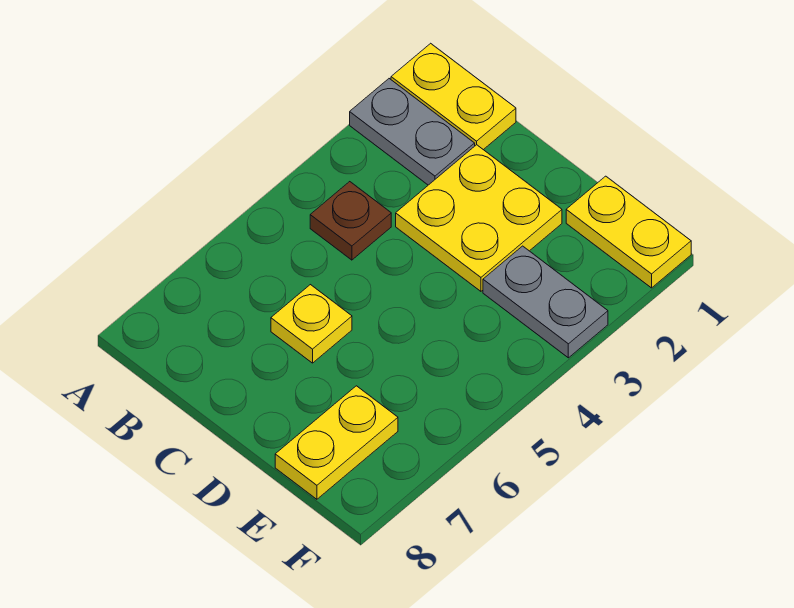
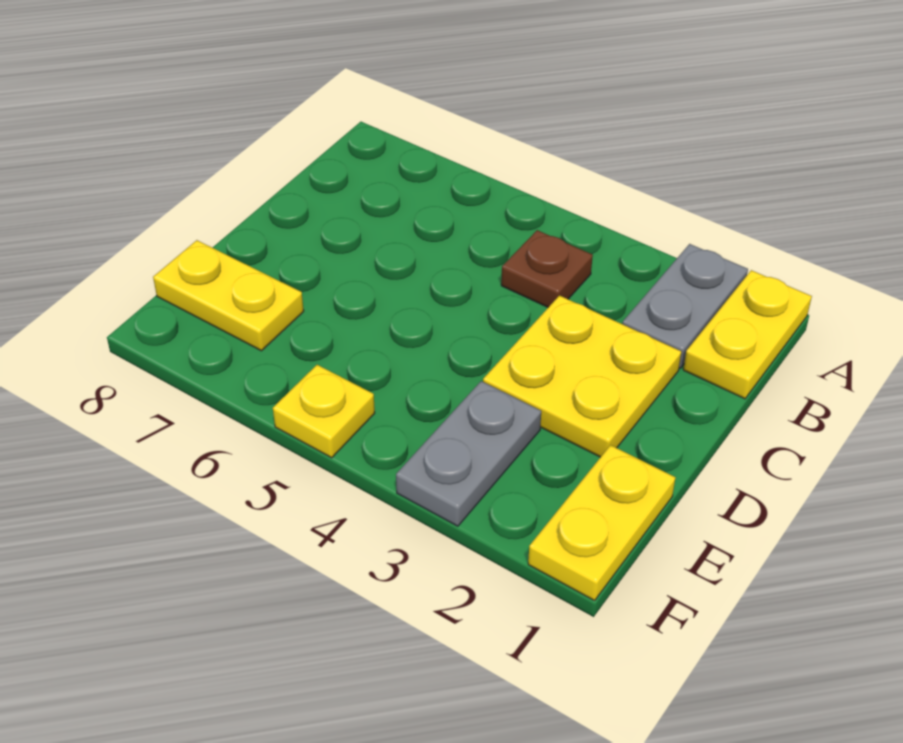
yellow plate C6 level 1 -> yellow plate F5 level 1

